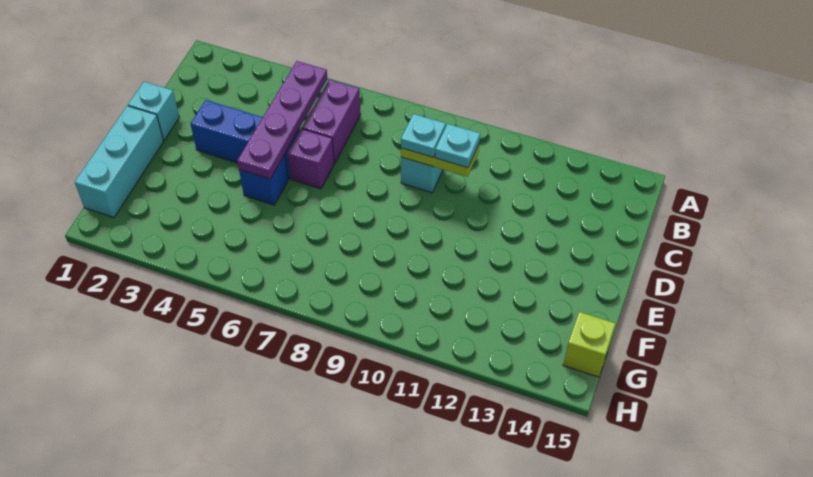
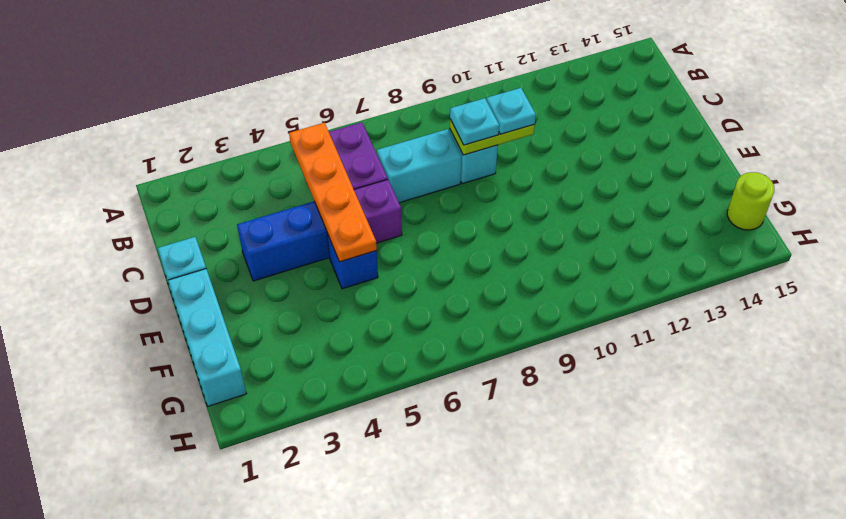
purple plate B5:E5 level 2 -> orange plate B5:E5 level 2
none -> cyan brick C7:C8 level 1
lime brick G15 level 1 -> lime round brick G15 level 1

